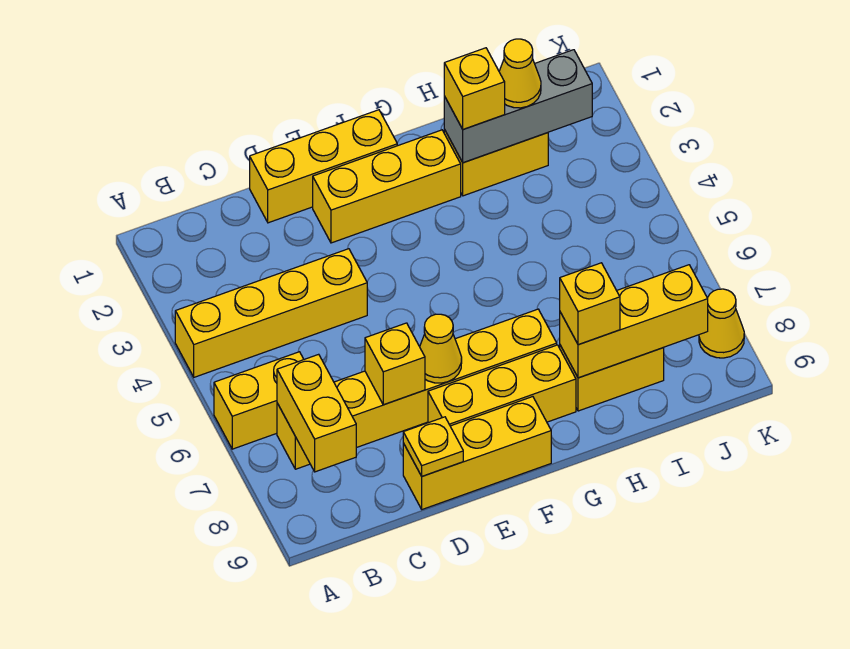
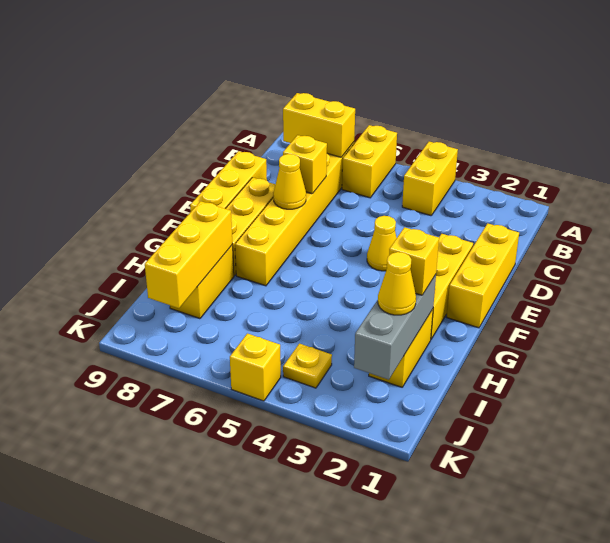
yellow brick A4:D4 level 1 -> yellow brick A4:B4 level 1
yellow plate D9 level 2 -> yellow plate J4 level 1
yellow brick H8 level 3 -> yellow brick K5 level 1
yellow cone K8 level 1 -> yellow cone E4 level 1

